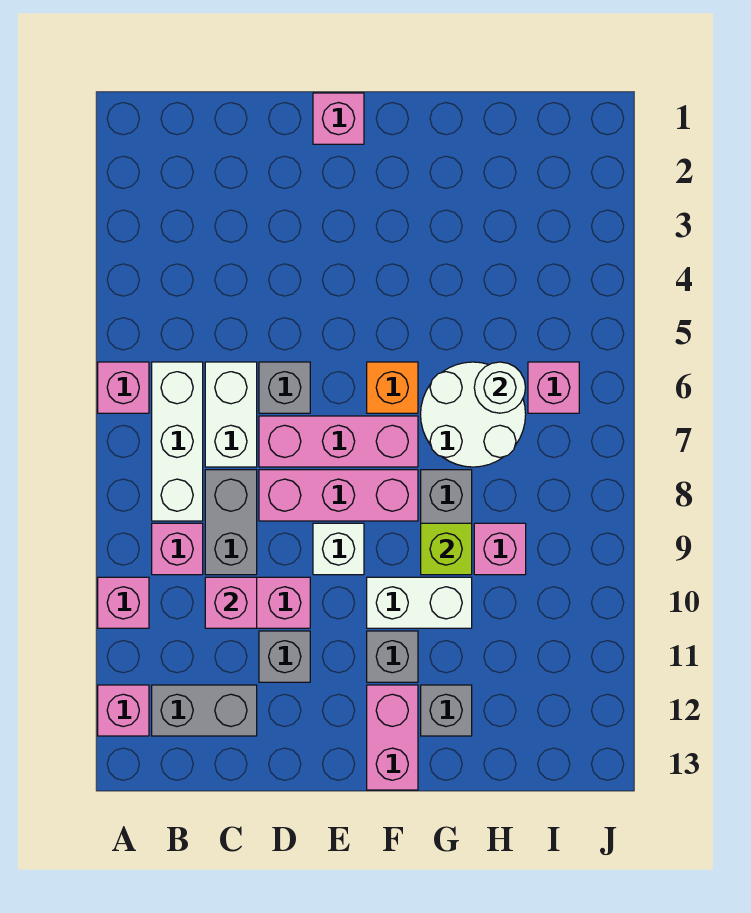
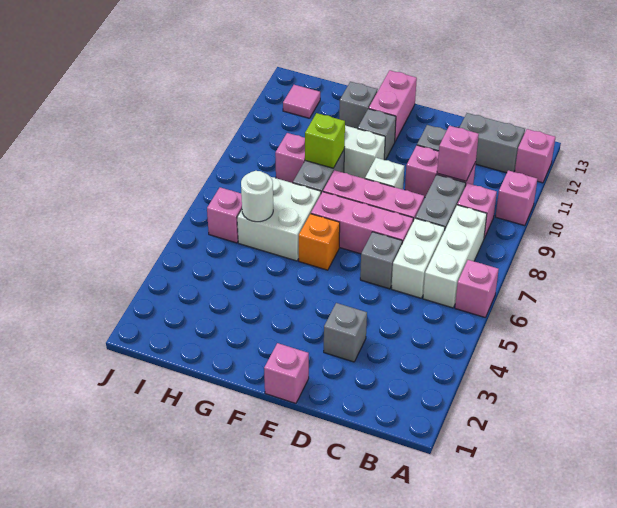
none -> grey brick D3 level 1
white round brick G6:H7 level 1 -> white brick G6:H7 level 1
none -> pink tile I12 level 1

